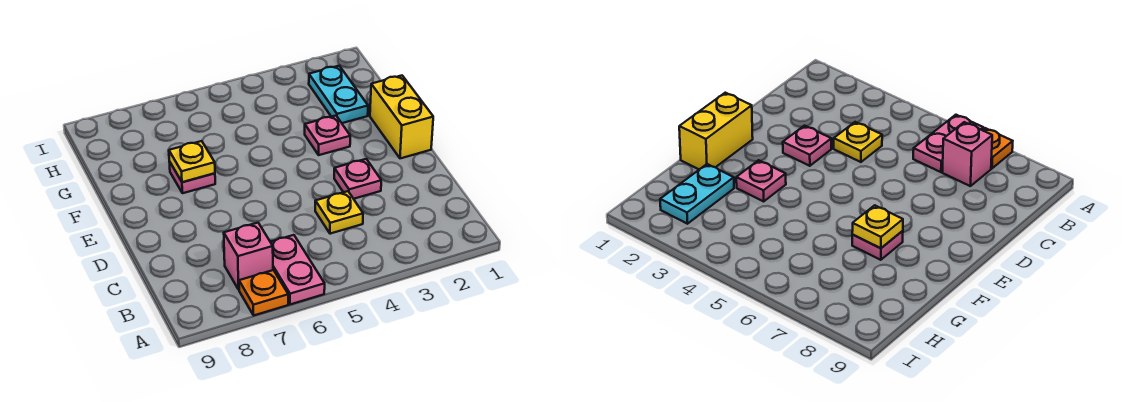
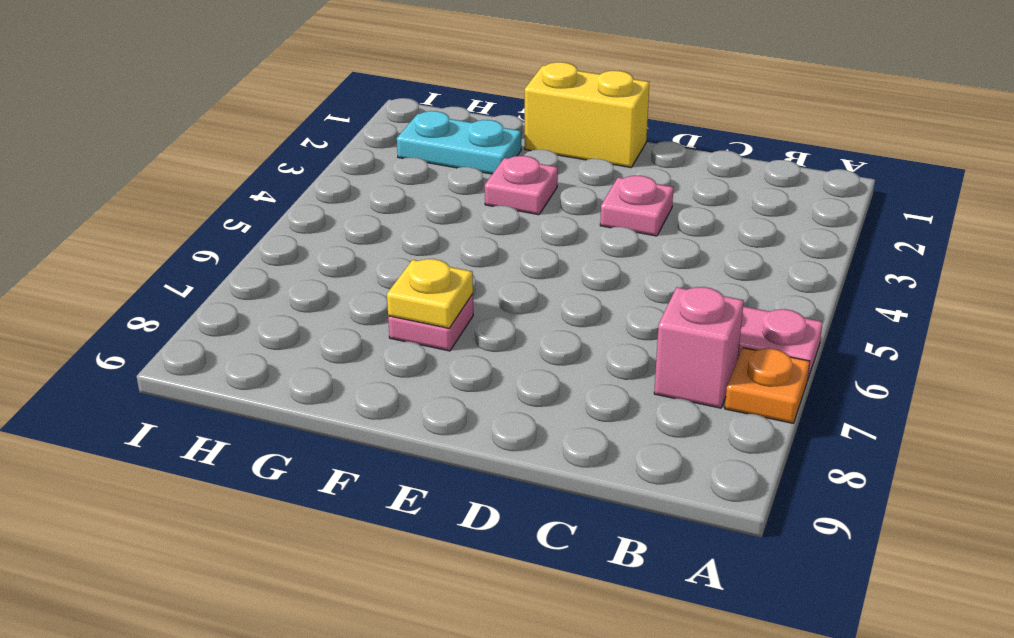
yellow plate C4 level 1 -> none

